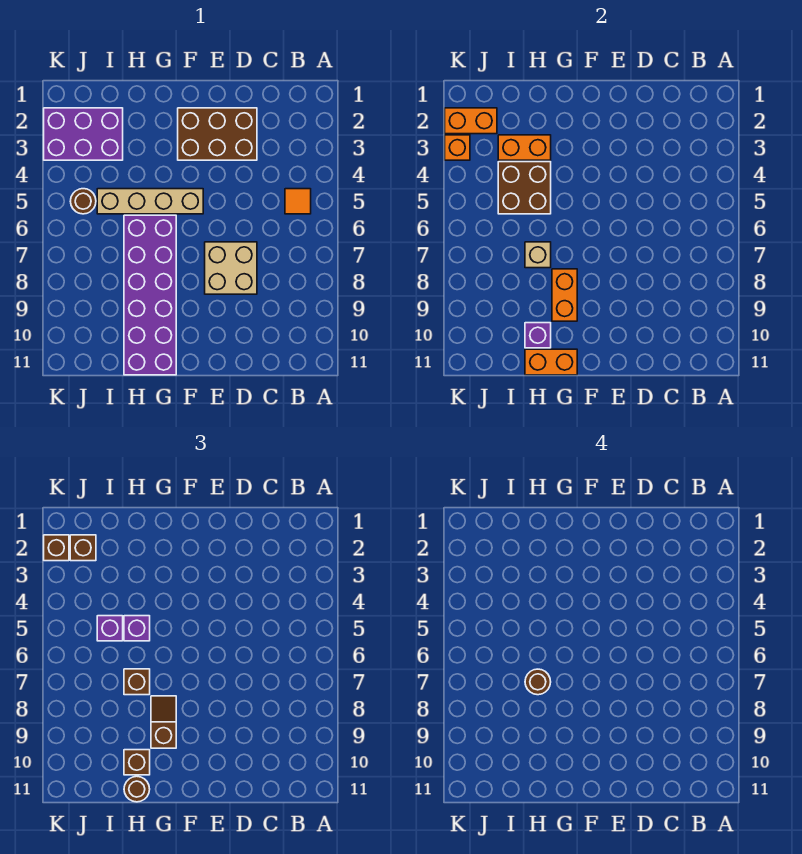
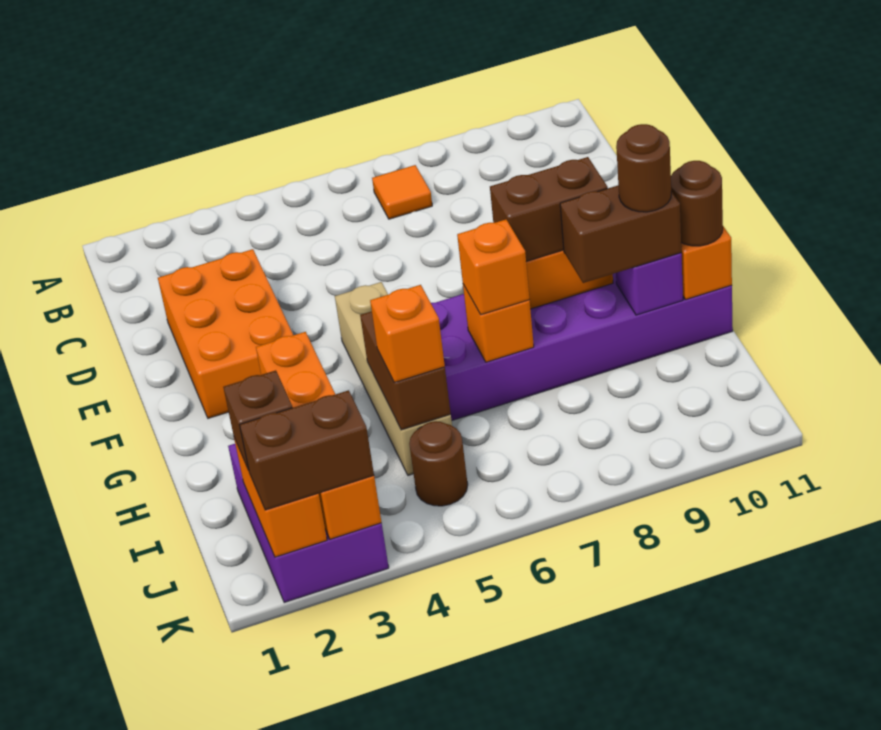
orange tile B5 level 1 -> orange tile B7 level 1
brown brick D2:F3 level 1 -> orange brick D2:F3 level 1
tan brick D7:E8 level 1 -> none
brown slope G8:G9 level 3 top 9 -> brown brick G8:G9 level 3
brown brick H4:I5 level 2 -> brown brick H5:I5 level 2
purple brick H5 level 3 -> none
tan brick H7 level 2 -> orange brick H7 level 2
brown brick H7 level 3 -> orange brick H7 level 3
brown round brick H7 level 4 -> brown round brick H10 level 4
brown brick H10 level 3 -> brown brick H9:H10 level 3
purple brick I5 level 3 -> orange brick I5 level 3
brown brick K2 level 3 -> brown brick K2:K3 level 3

